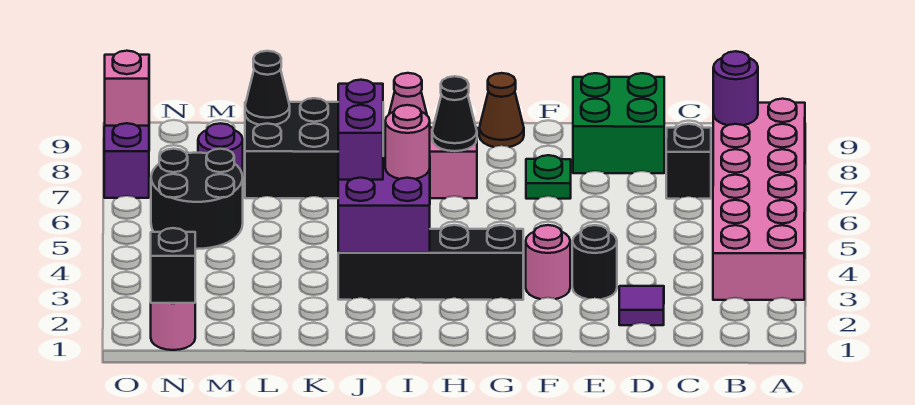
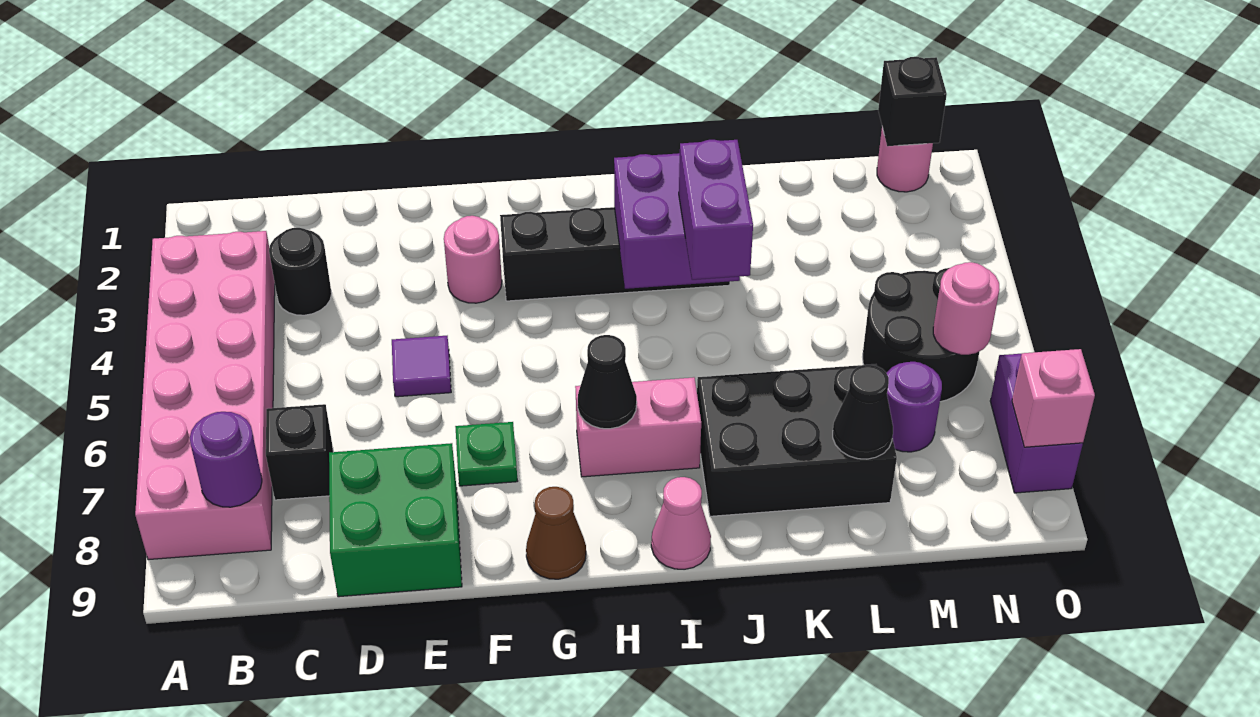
purple tile D2 level 1 -> purple tile E5 level 1
black round brick E3 level 1 -> black round brick C3 level 1
pink round brick I4 level 3 -> pink round brick N6 level 2

